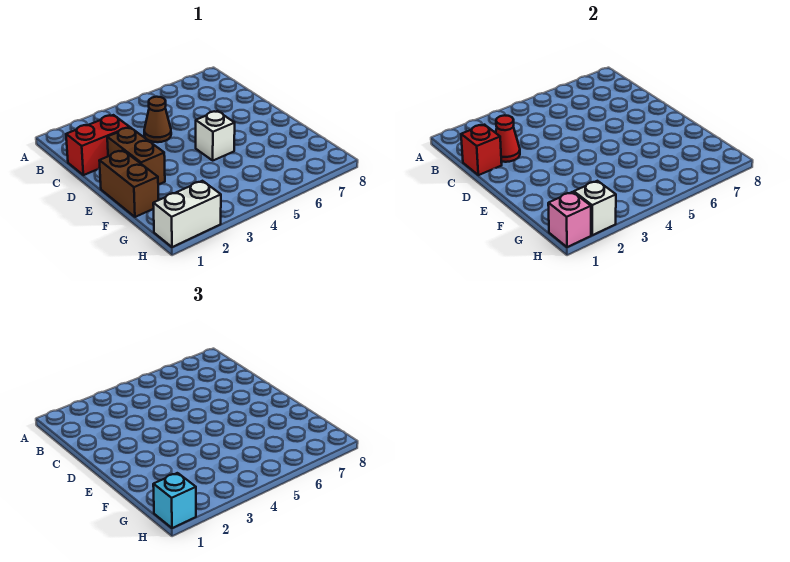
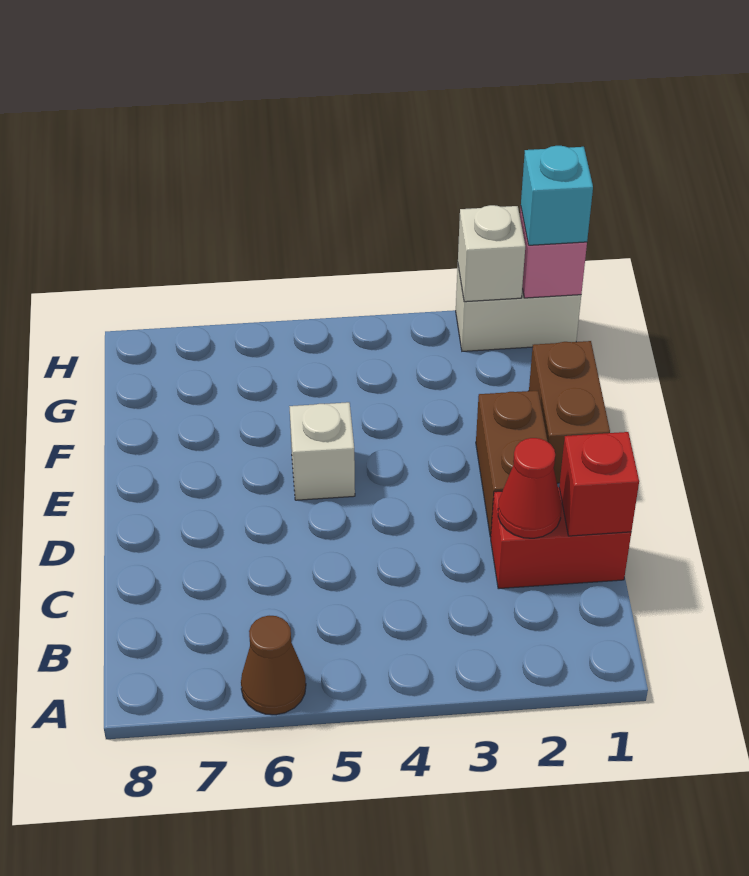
brown cone C4 level 1 -> brown cone A6 level 1

